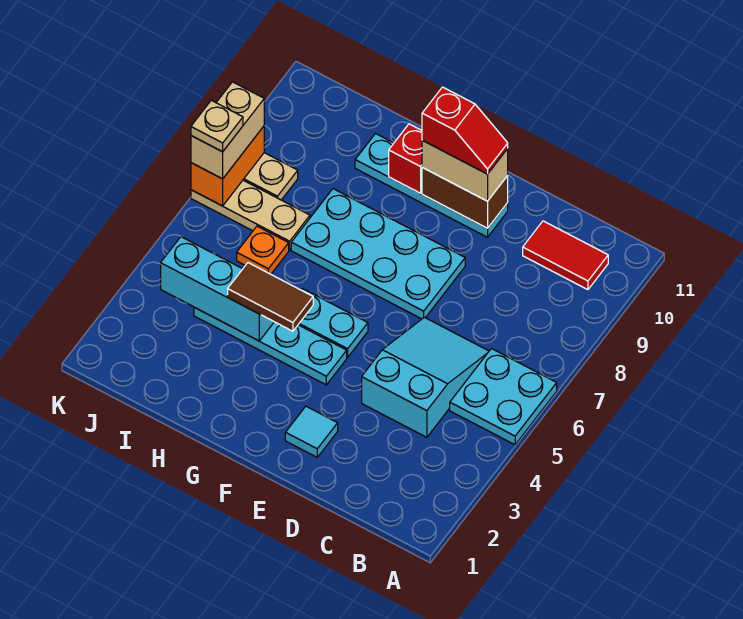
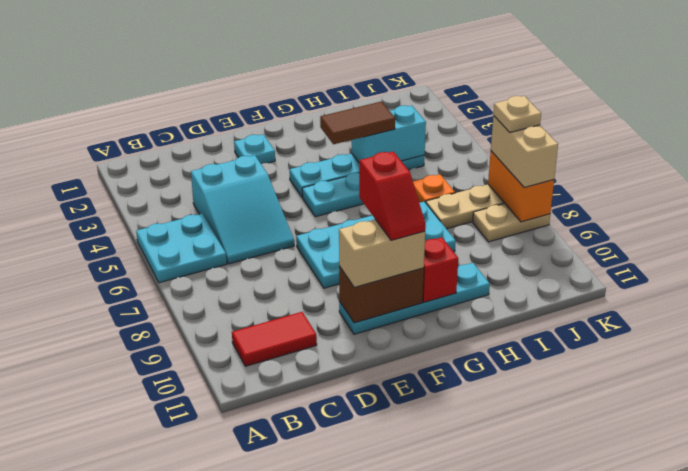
cyan tile E2 level 1 -> cyan plate E2 level 1
red slope E10:F10 level 4 top F -> red slope F9:F10 level 4 top 9
cyan brick H4:J4 level 2 -> cyan brick H4:I4 level 2

